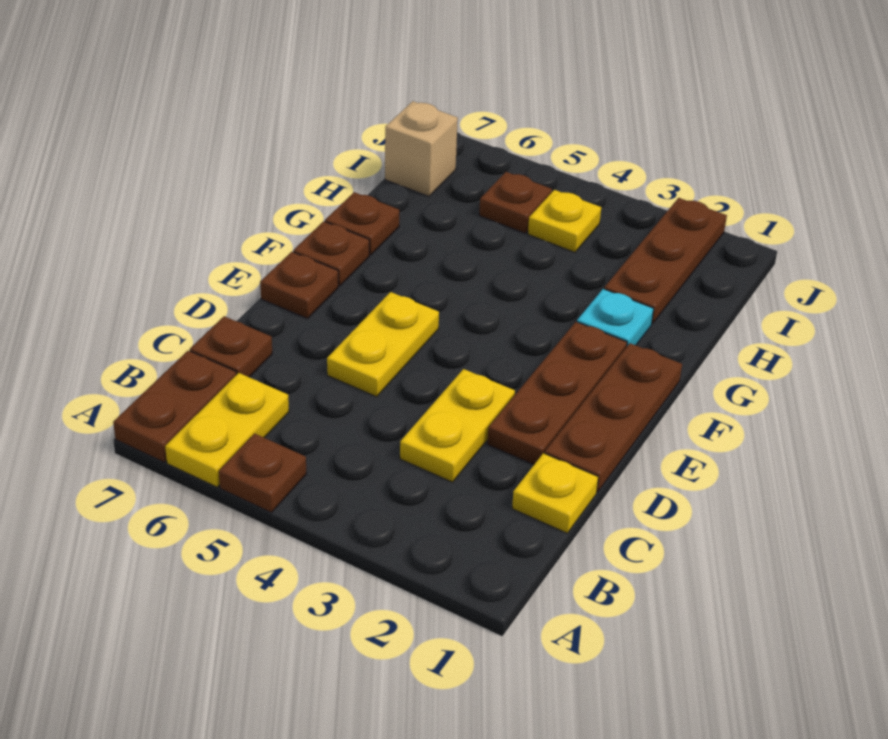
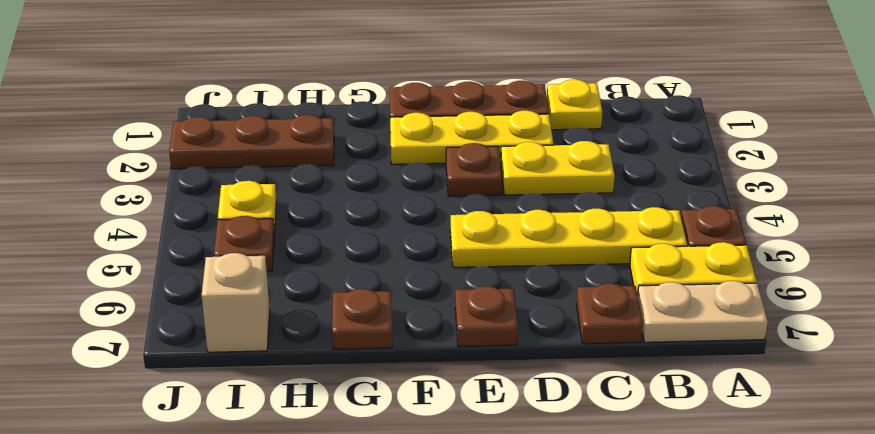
brown plate A7:B7 level 1 -> tan plate A7:B7 level 1
brown plate D2:F2 level 1 -> yellow plate D2:F2 level 1
yellow plate D5:E5 level 1 -> yellow plate B5:E5 level 1
brown plate F7 level 1 -> brown plate E3 level 1
cyan plate G2 level 1 -> none

